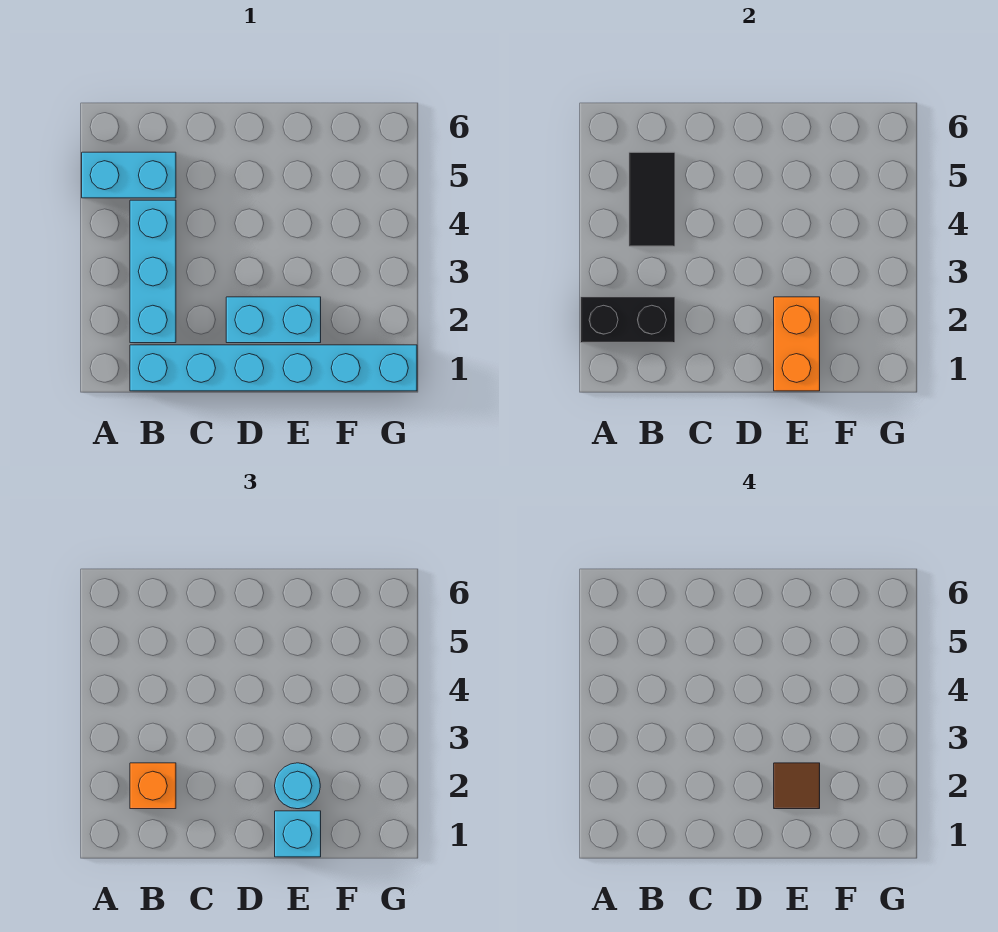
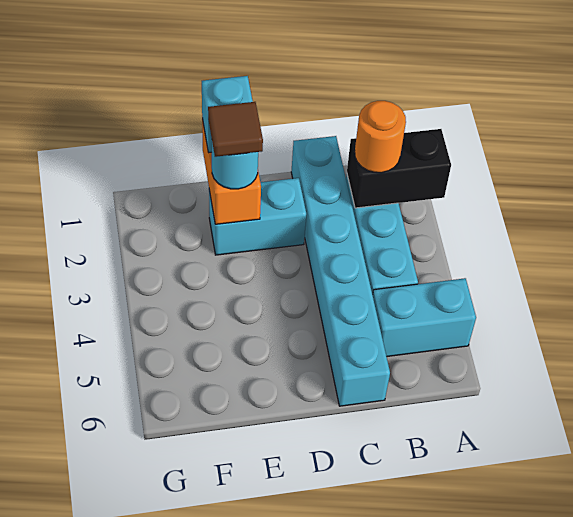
cyan brick B1:G1 level 1 -> cyan brick C1:C6 level 1
orange brick B2 level 3 -> orange round brick B2 level 3
black tile B4:B5 level 2 -> none

